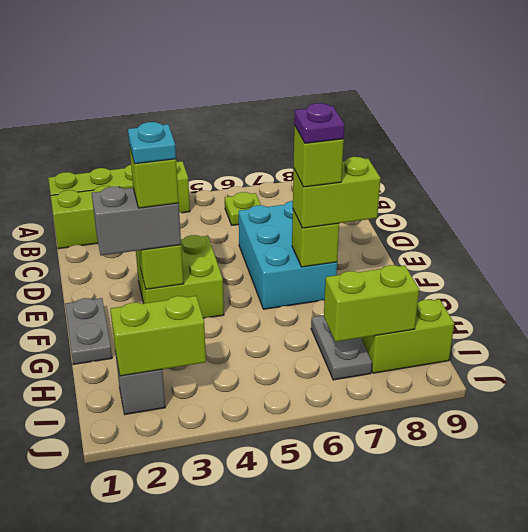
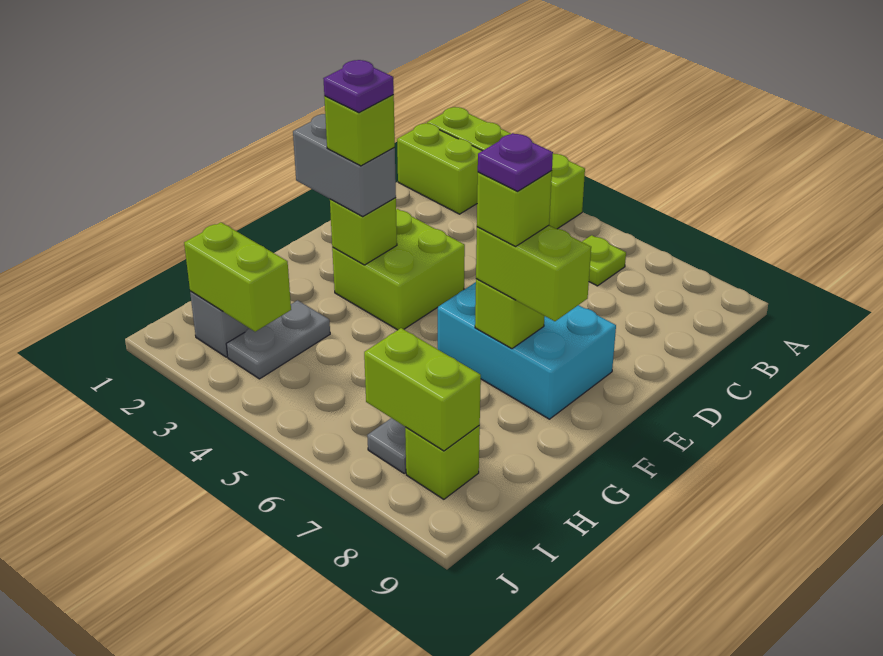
cyan brick D6:F7 level 1 -> cyan brick E6:F8 level 1
grey plate F1:G1 level 1 -> grey plate H3:I3 level 1
cyan plate F3 level 5 -> purple plate F3 level 5
lime brick I8:I9 level 1 -> lime brick I8 level 1

